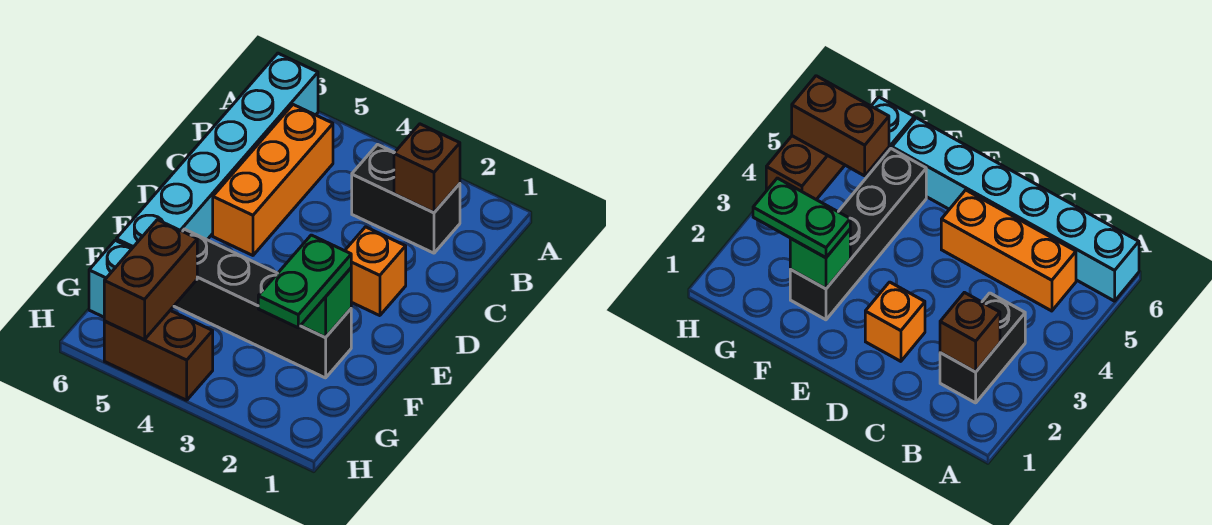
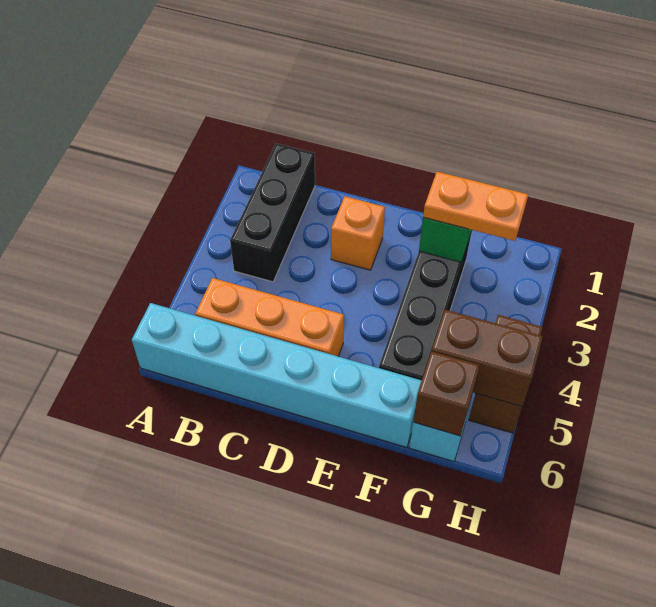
black brick B2:B3 level 1 -> black brick B1:B3 level 1
brown brick B2 level 2 -> brown brick G6 level 2
green plate F2:G2 level 3 -> orange plate F2:G2 level 3

